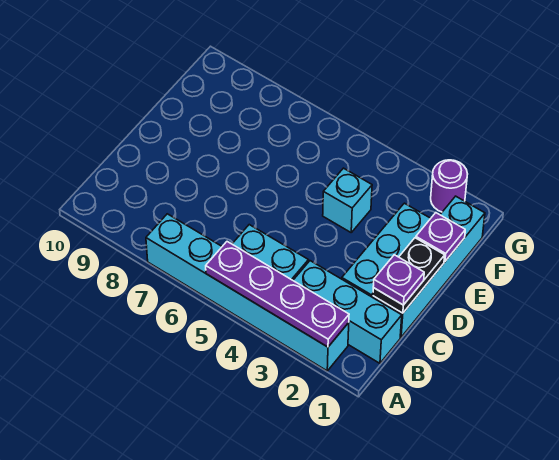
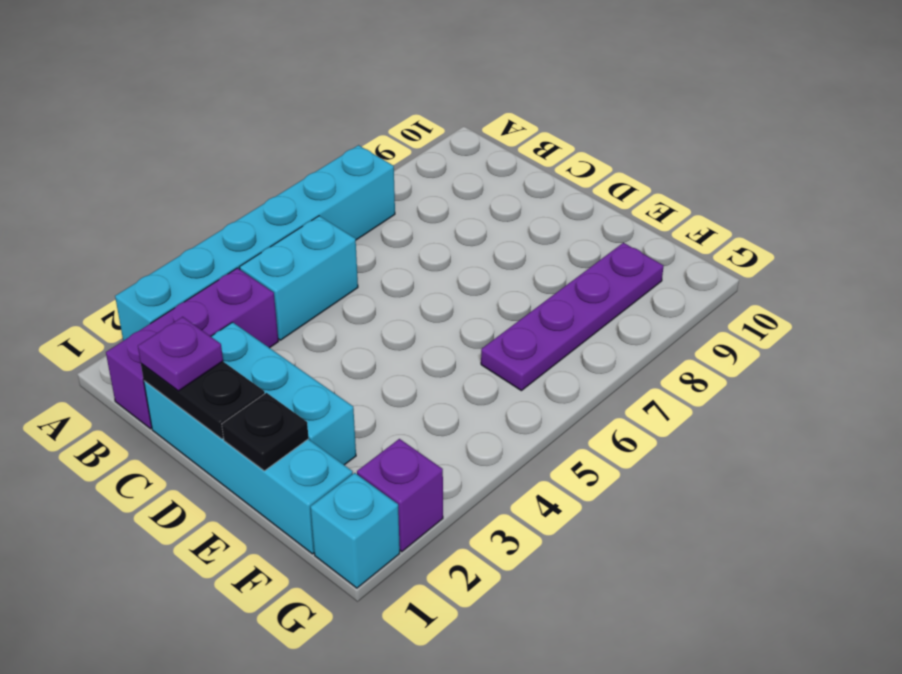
purple plate A2:A5 level 2 -> purple plate F6:F9 level 1
cyan brick B1:B3 level 1 -> purple brick B1:B3 level 1
purple plate E1 level 2 -> black plate E1 level 2
cyan brick E4 level 1 -> cyan brick G1 level 1
purple round brick G2 level 1 -> purple brick G2 level 1

